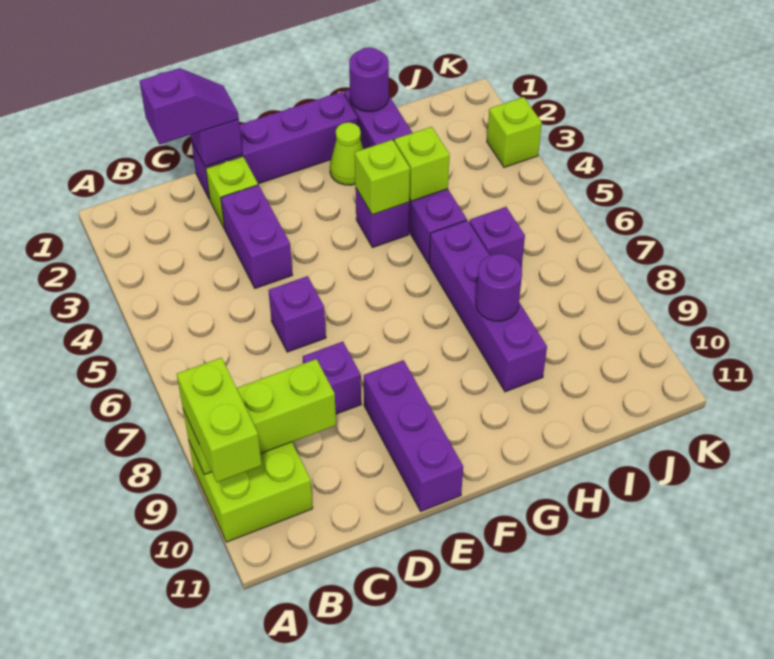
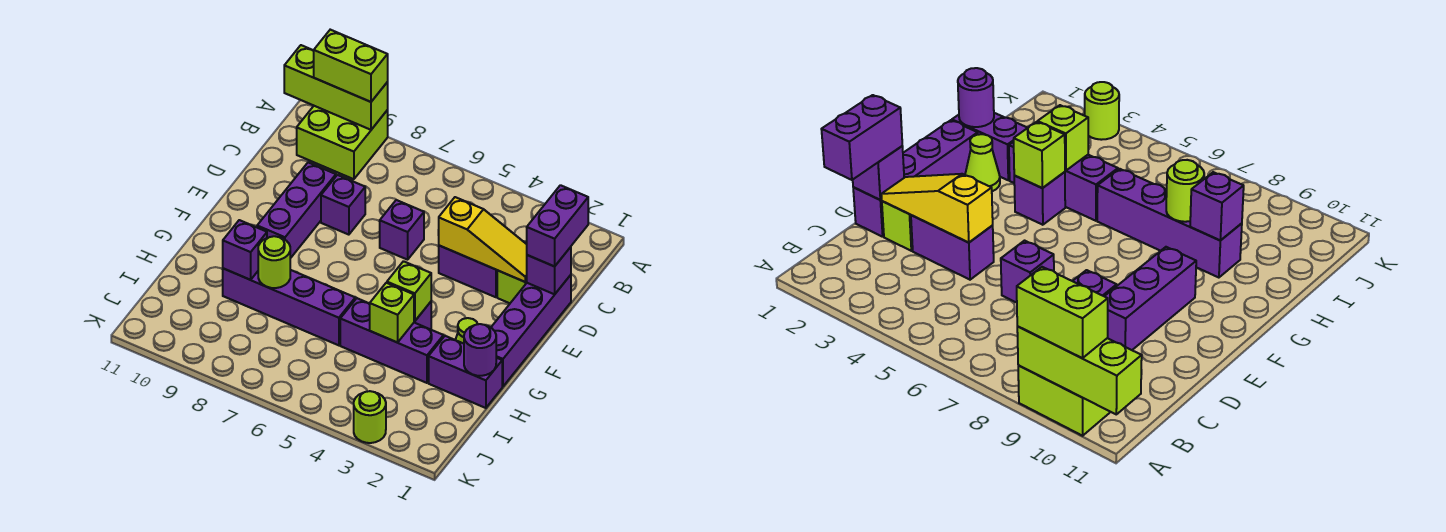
lime brick A9:C9 level 2 -> lime brick A9:A11 level 2
purple slope C1:D1 level 3 top C -> purple brick C1:D1 level 3
none -> yellow slope D2:D4 level 2 top 4
purple brick E9:E11 level 1 -> purple brick D9:F9 level 1
purple round brick H8 level 2 -> lime round brick H8 level 2
purple brick I6 level 1 -> purple brick H9 level 2
lime brick K3 level 1 -> lime round brick K3 level 1

